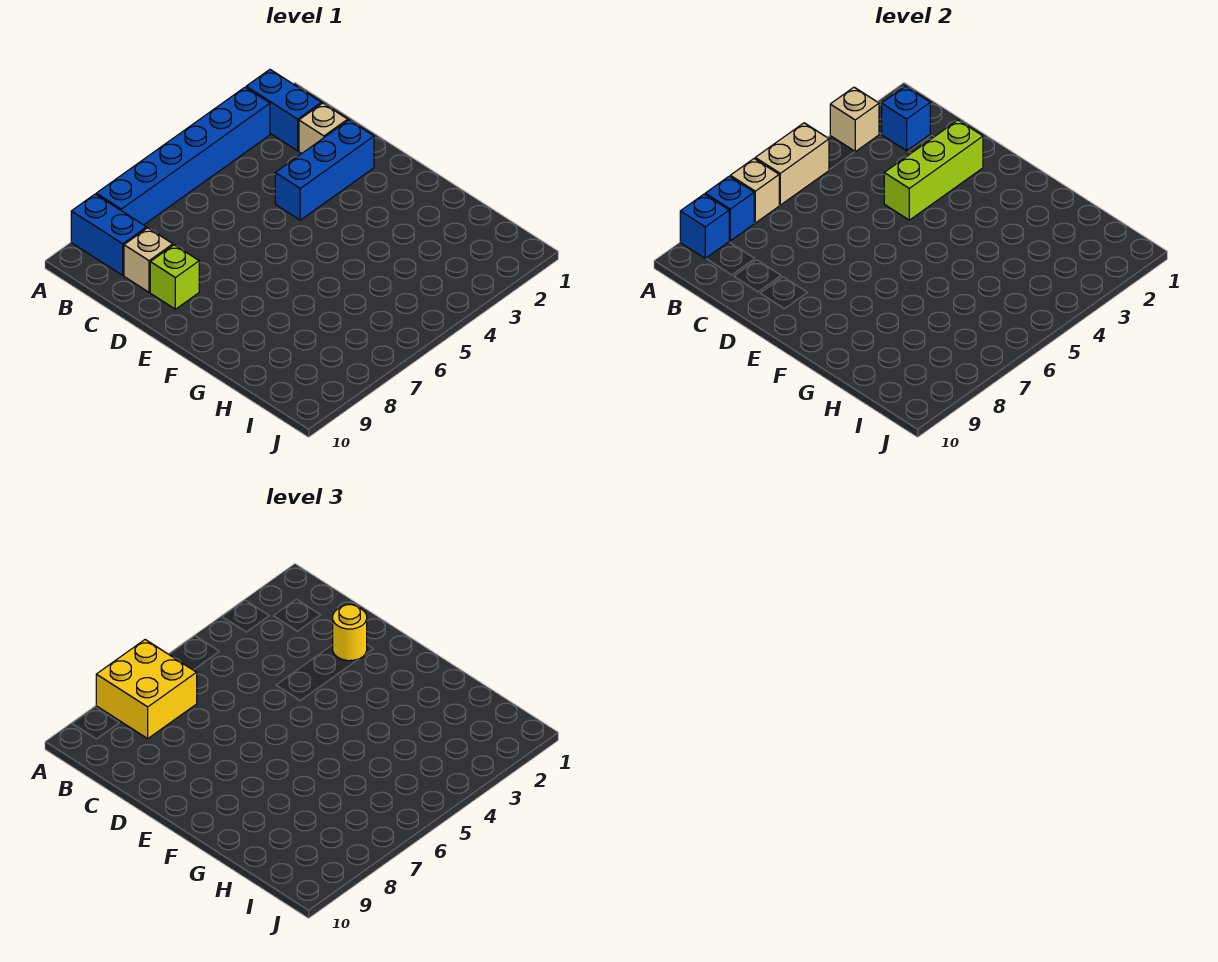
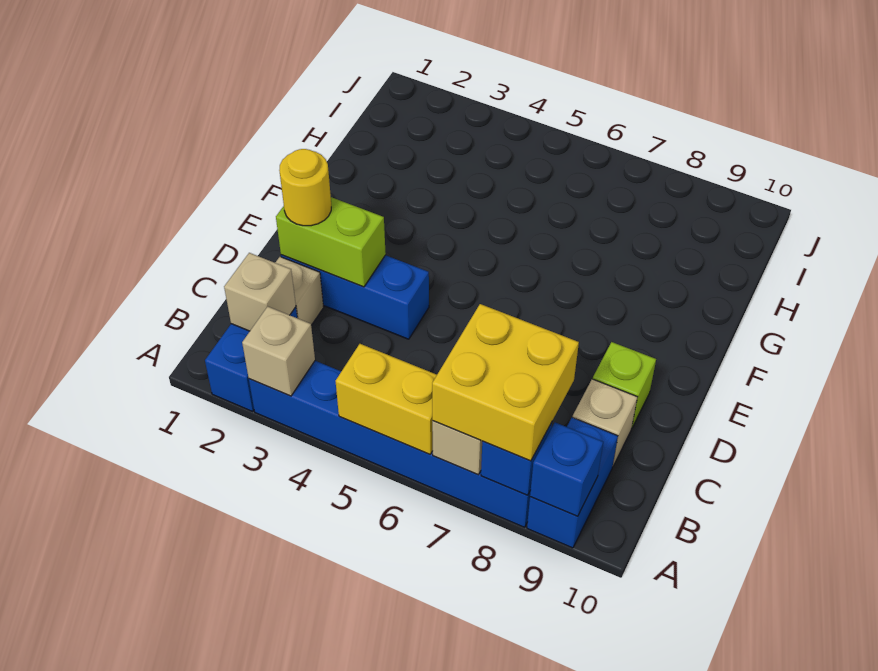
tan brick A5:A6 level 2 -> yellow brick A5:A6 level 2
blue brick B2 level 2 -> tan brick B2 level 2
lime brick D2:D4 level 2 -> lime brick D2:D3 level 2

